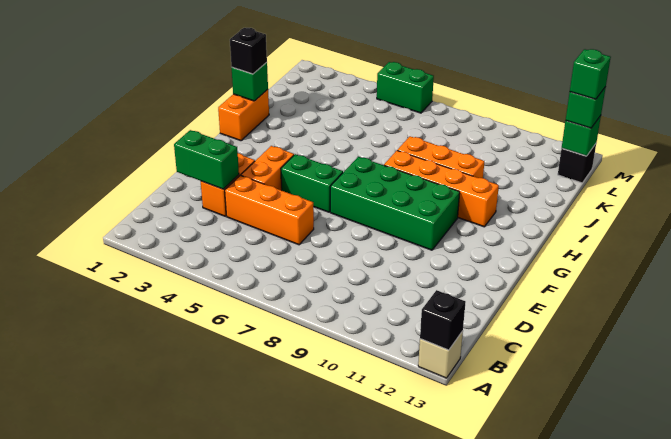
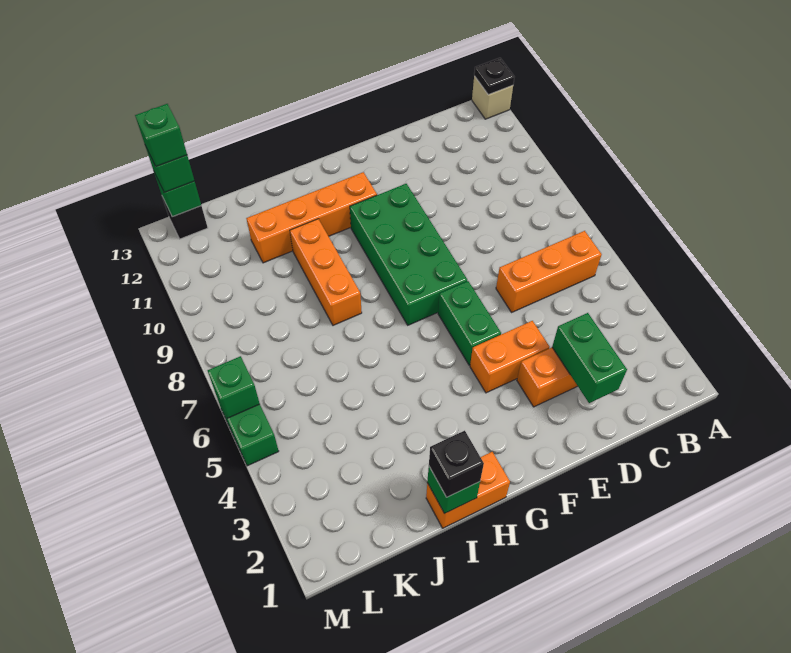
black brick A13 level 2 -> black plate A13 level 2
orange brick D4:D6 level 1 -> orange brick B6:D6 level 1
orange brick H8:H11 level 1 -> orange brick G11:J11 level 1
none -> green brick M6 level 2

